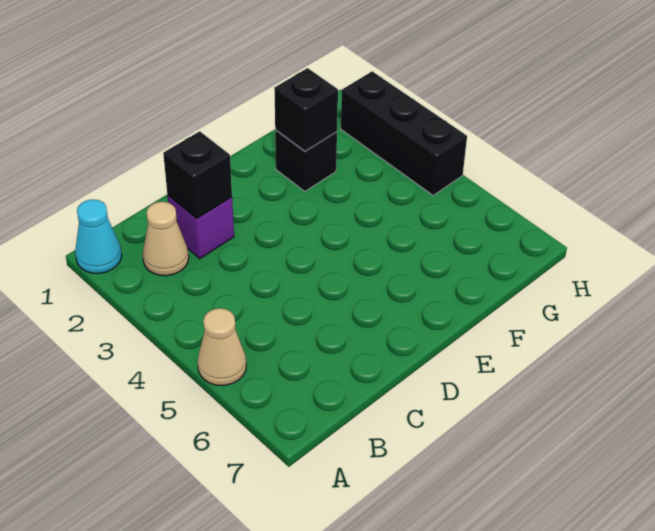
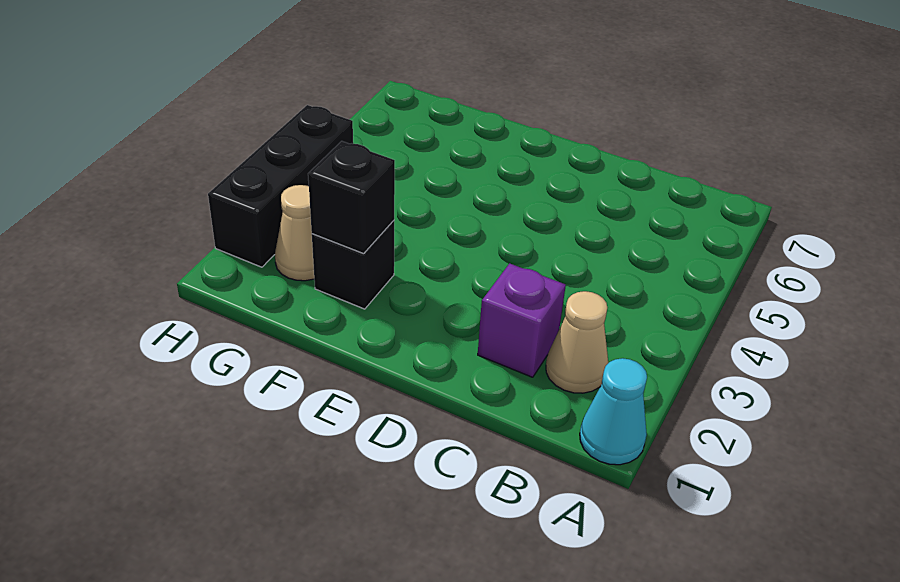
tan cone A5 level 1 -> tan cone G2 level 1
black brick C2 level 2 -> none

